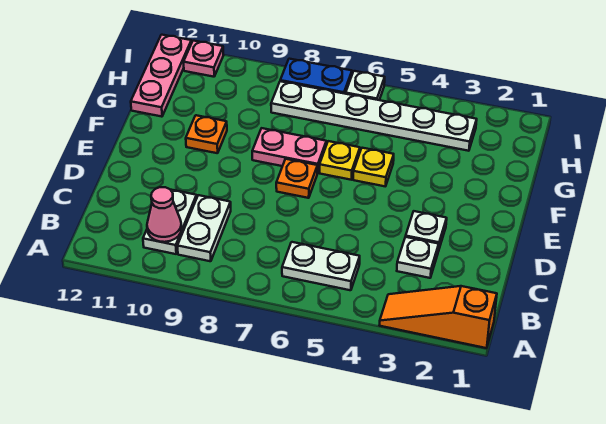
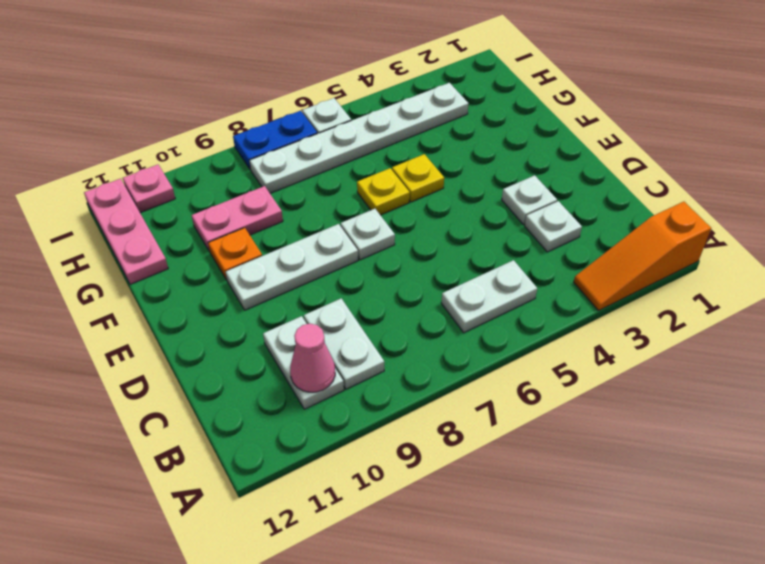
orange plate E7 level 1 -> white plate E7 level 1
none -> white plate E8:E10 level 1
pink plate F7:F8 level 1 -> pink plate G9:G10 level 1

